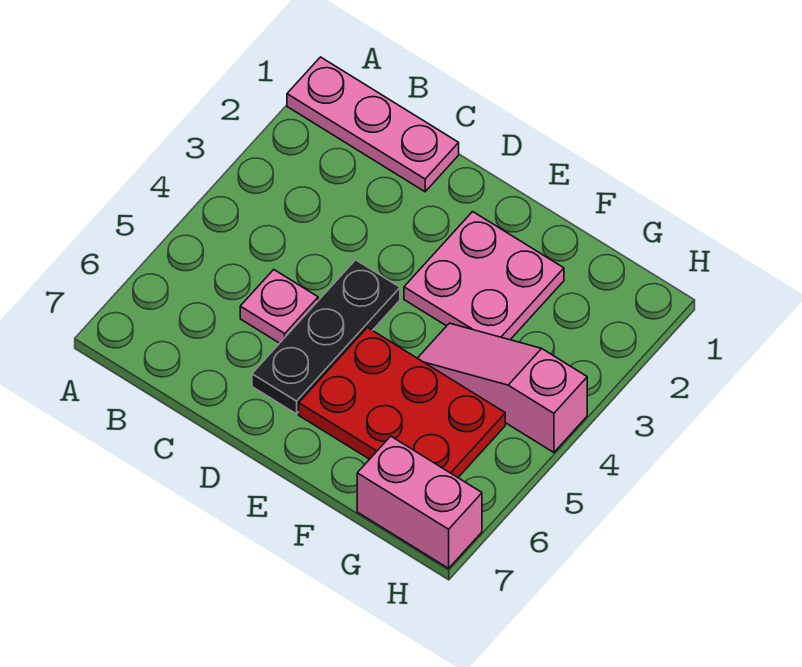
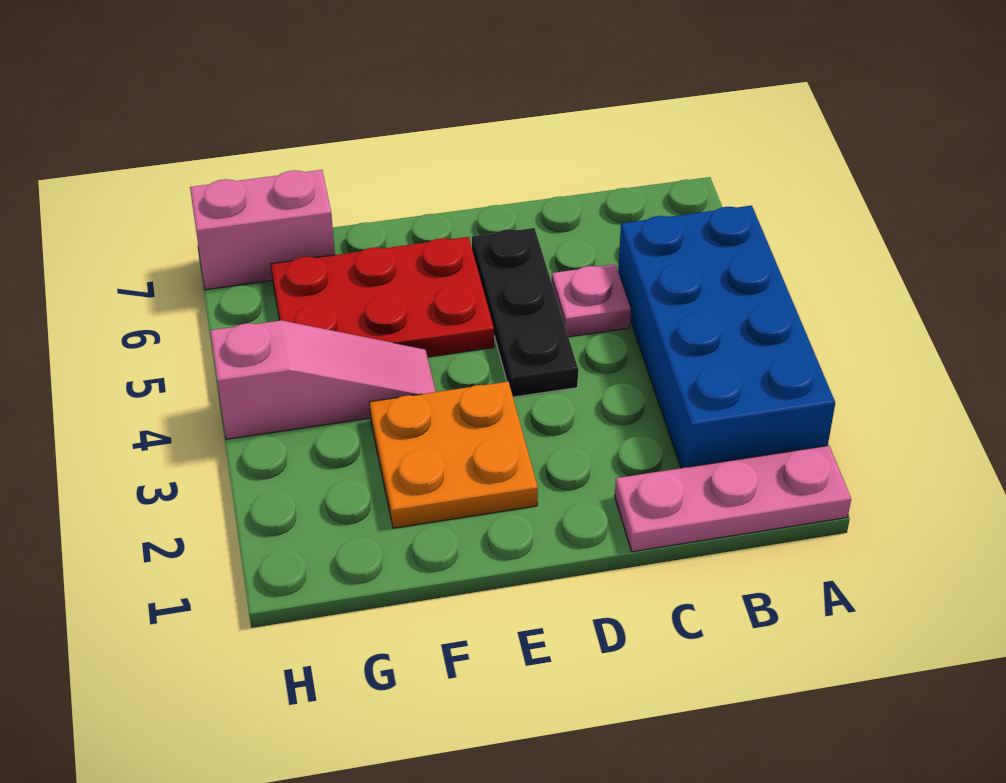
none -> blue brick A2:B5 level 1
pink plate E2:F3 level 1 -> orange plate E2:F3 level 1

